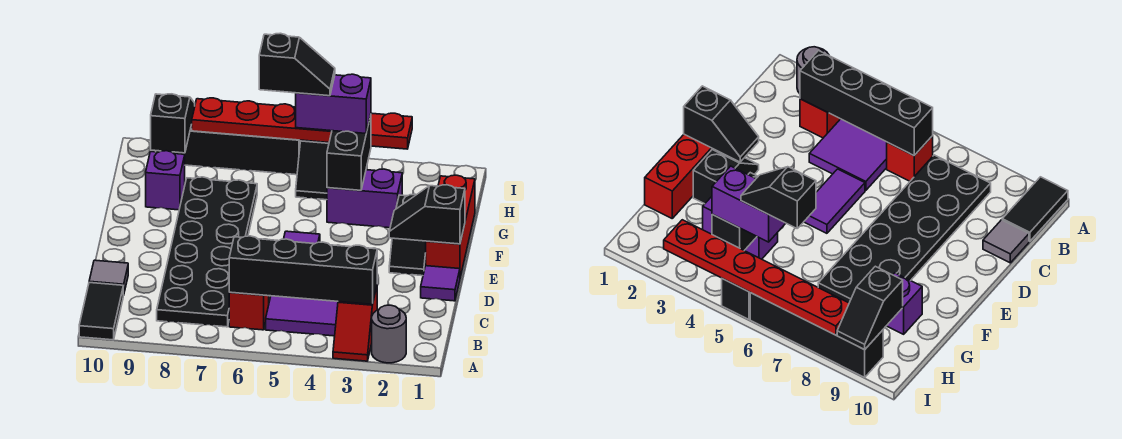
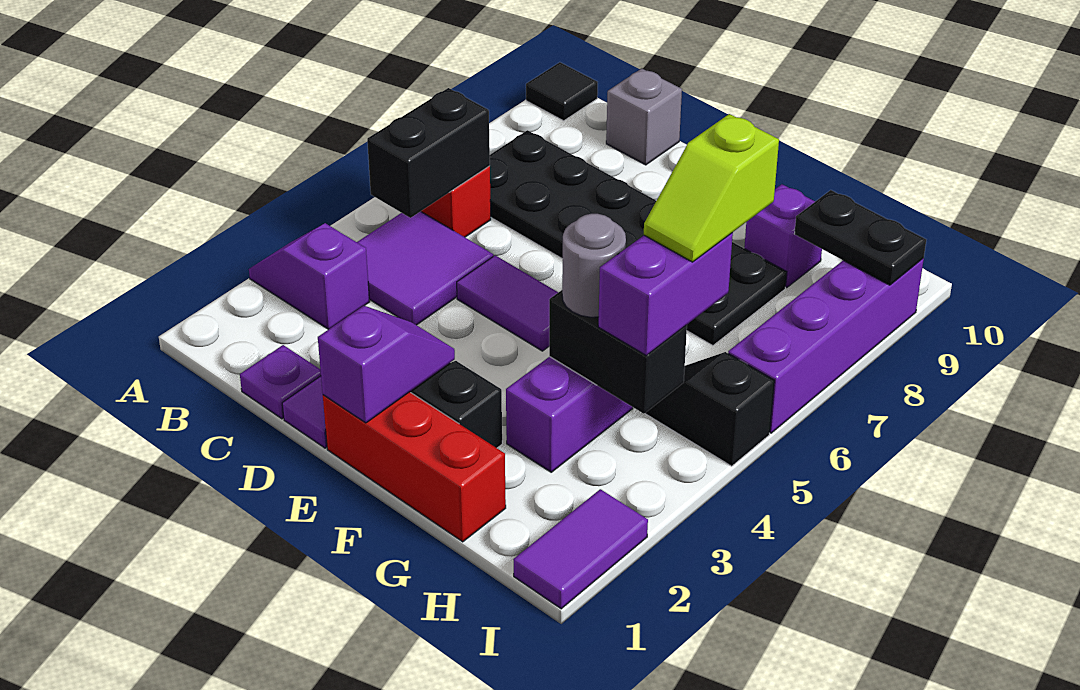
grey round brick A2 level 1 -> grey round brick G4 level 3
red slope A3:B3 level 1 top B -> purple slope A3:B3 level 1 top B
black tile A10:B10 level 1 -> black tile A10 level 1
black brick B3:B6 level 2 -> black brick B5:B6 level 2
none -> purple plate C1 level 1
grey tile C10 level 1 -> grey brick C10 level 1
black slope E1:E2 level 2 top 1 -> purple slope E1:E2 level 2 top 1
black slope H5:H6 level 4 top 6 -> lime slope H5:H6 level 4 top 6
black slope H9:I9 level 2 top H -> black plate H9:I9 level 2
none -> purple tile I1:I2 level 1
red plate I3:I8 level 2 -> none
black brick I6:I9 level 1 -> purple brick I6:I9 level 1

